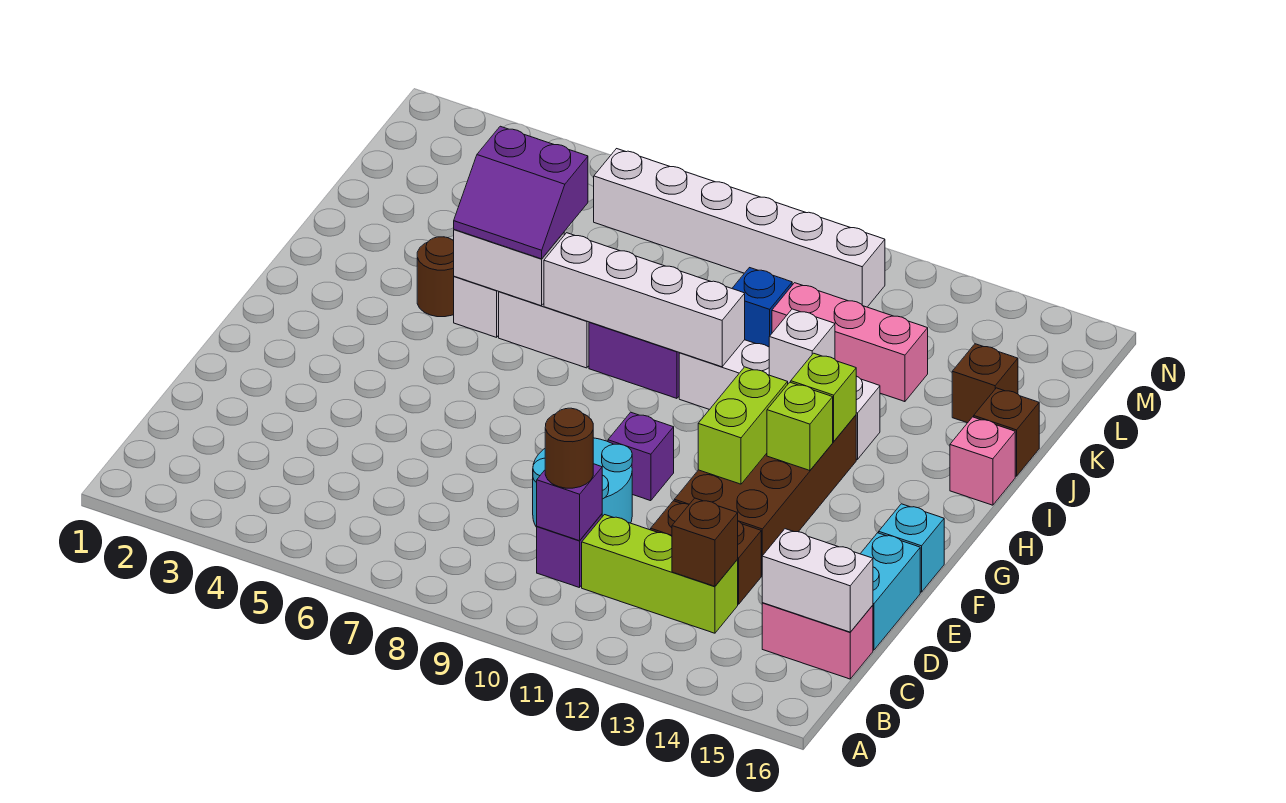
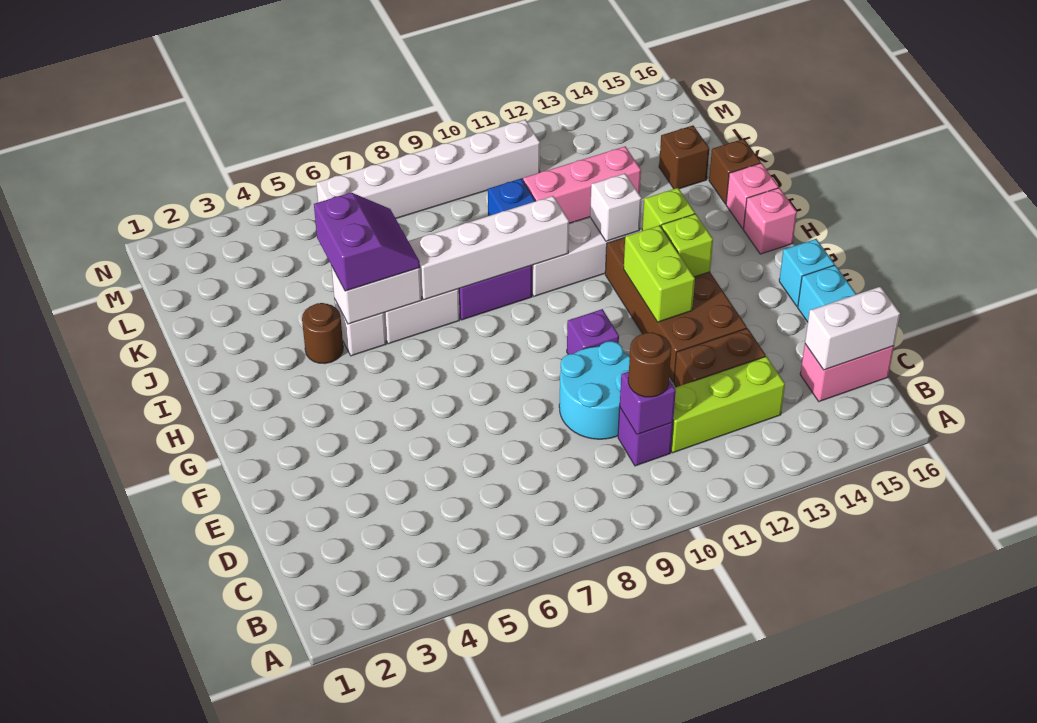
brown brick C13 level 2 -> none
none -> pink brick H16 level 1
purple slope I5:J6 level 3 top J -> purple slope I5:J6 level 3 top 5

